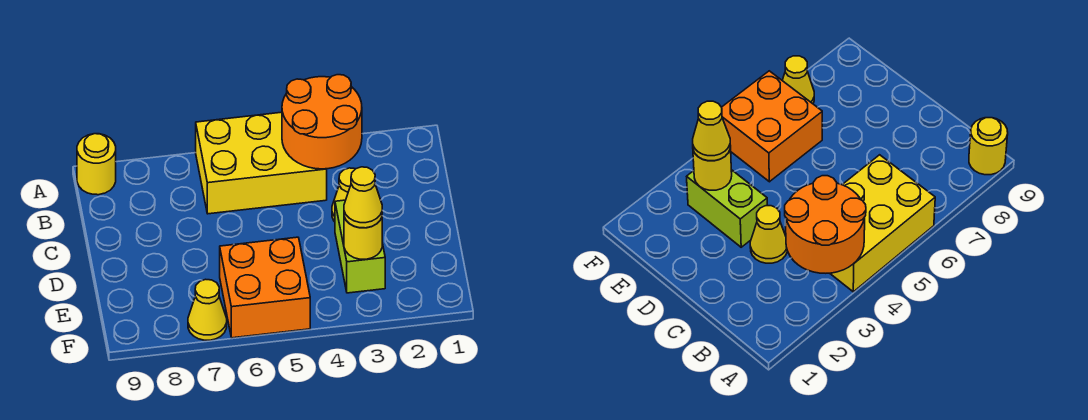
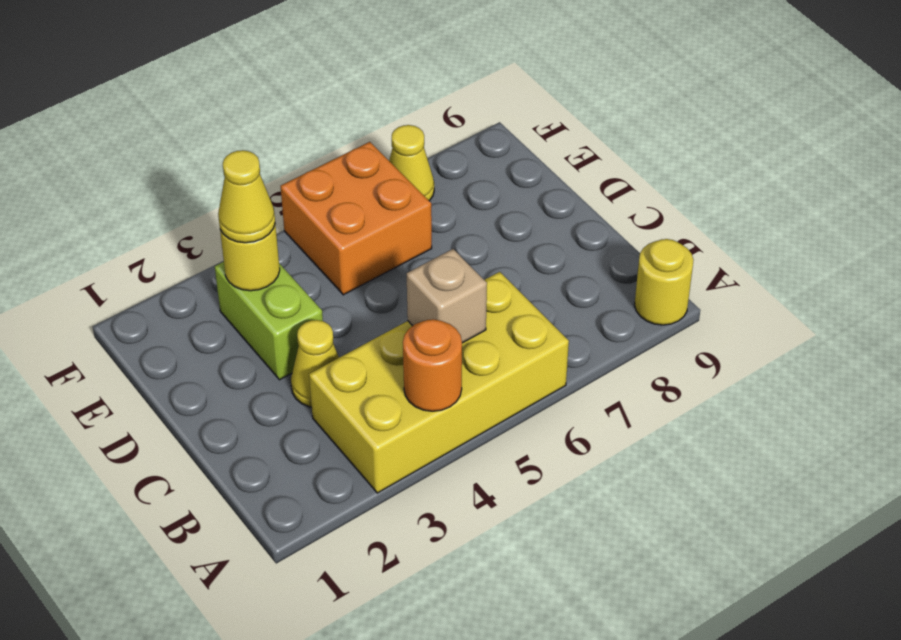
orange round brick A3:B4 level 2 -> orange round brick A4 level 2
yellow brick A4:B6 level 1 -> yellow brick A3:B6 level 1
none -> tan brick B5 level 2

